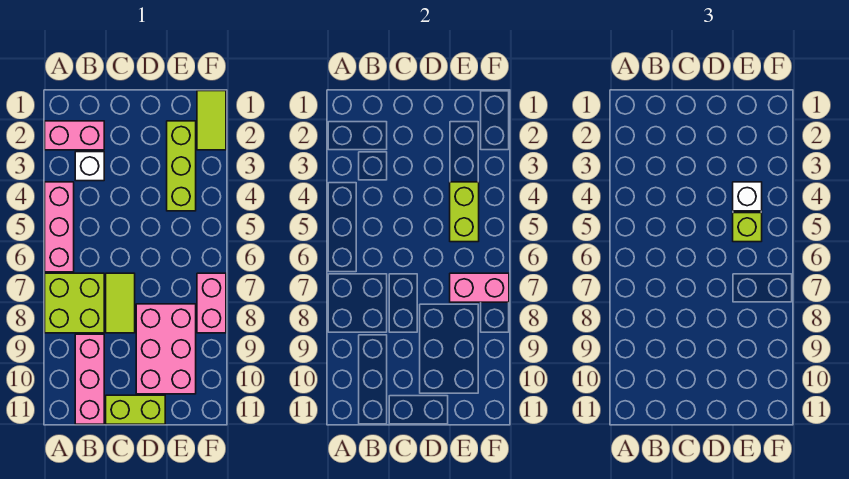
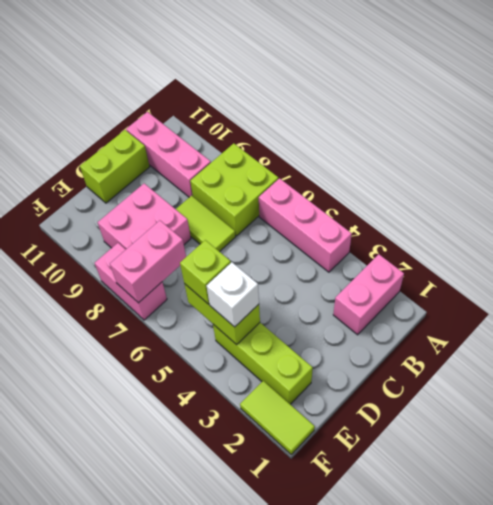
white brick B3 level 1 -> none
pink brick D8:E10 level 1 -> pink brick D8:E9 level 1

